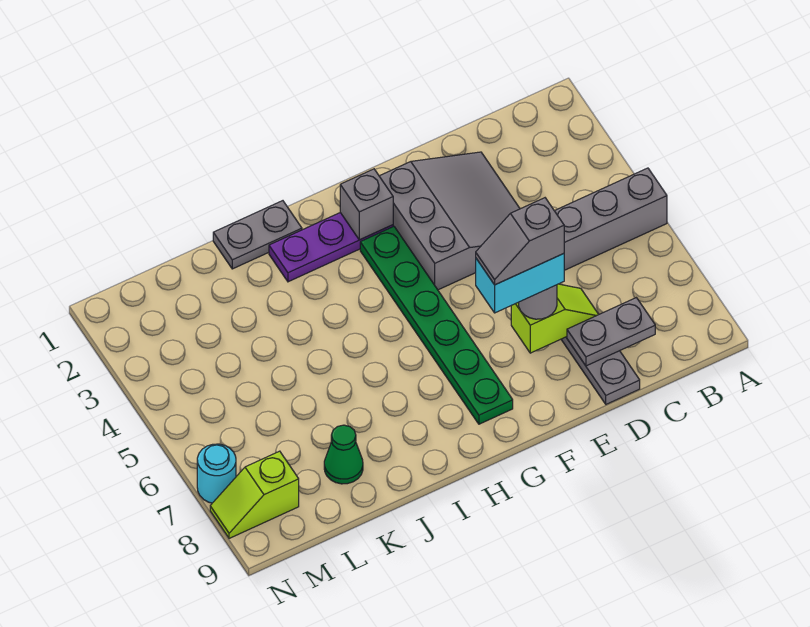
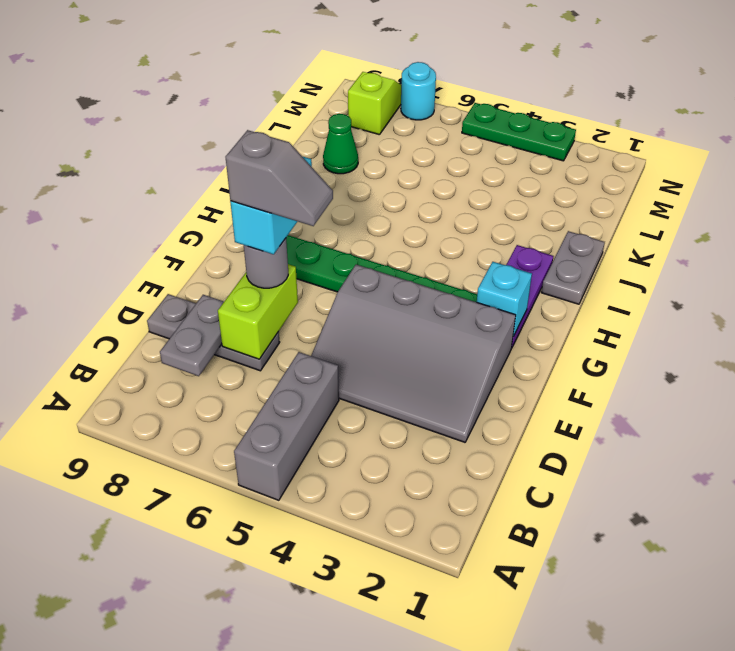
grey slope D2:F4 level 1 top F -> grey slope D2:F5 level 1 top F
lime slope D7:E7 level 2 top E -> lime brick D7:E7 level 2
grey slope E7:F7 level 5 top E -> grey slope E6:E7 level 5 top 7
grey brick G2 level 2 -> cyan brick G2 level 2
none -> green plate N3:N5 level 1

